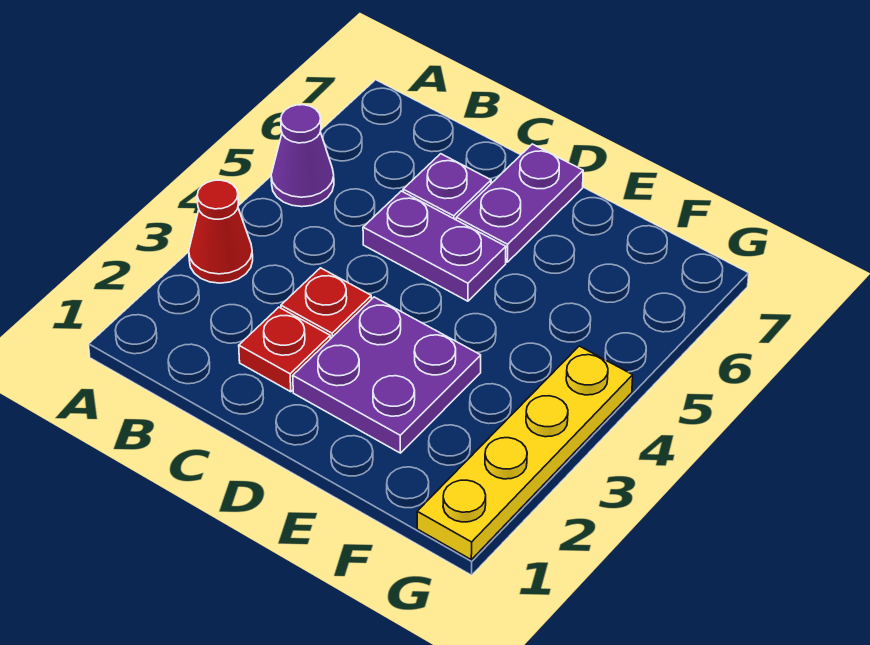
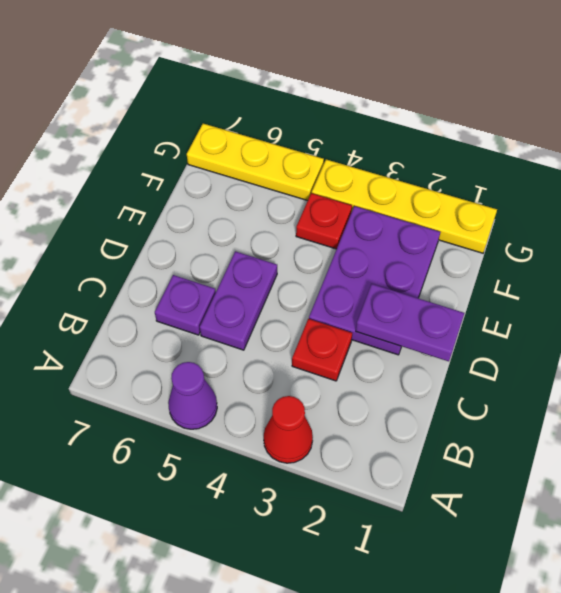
red plate C2 level 1 -> red plate F4 level 1
purple plate D2:E3 level 1 -> purple plate D2:F3 level 1
purple plate D6:D7 level 1 -> purple plate D1:D2 level 2
none -> yellow plate G5:G7 level 1

